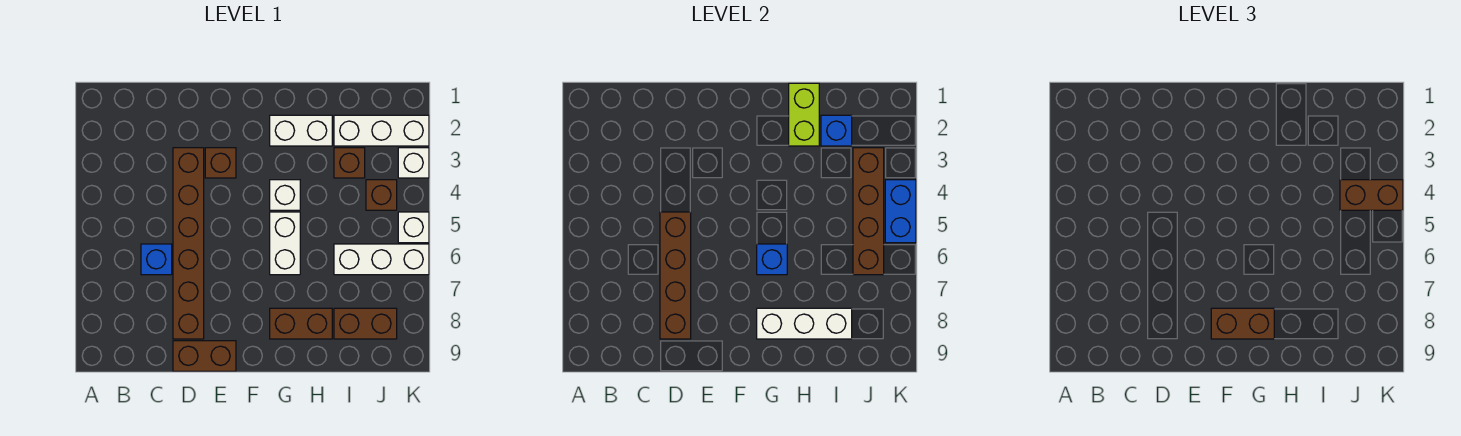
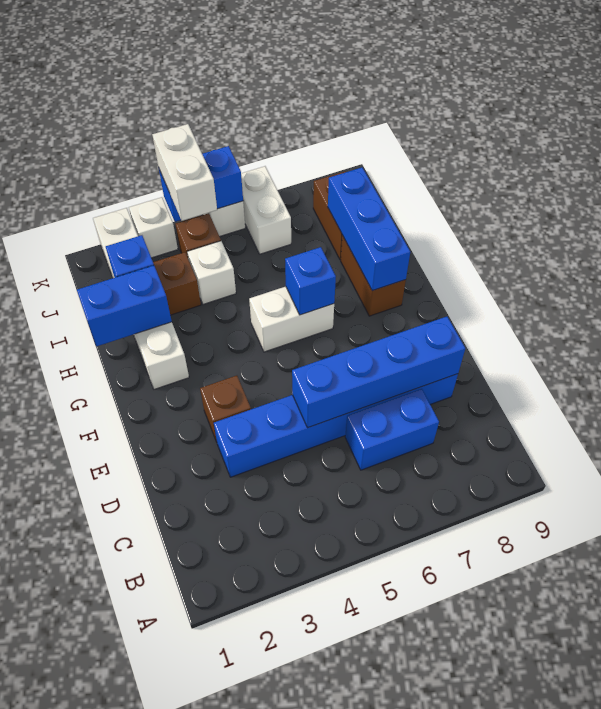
blue brick C6 level 1 -> blue brick C6:C7 level 1
brown brick D3:D8 level 1 -> blue brick D3:D8 level 1
brown brick D5:D8 level 2 -> blue brick D5:D8 level 2
brown brick D9:E9 level 1 -> none
brown brick F8:G8 level 3 -> none
white brick G4 level 1 -> white brick I4 level 1
white brick G8:I8 level 2 -> blue brick G8:I8 level 2
lime brick H1:H2 level 2 -> blue brick H1:H2 level 2
white brick I6:K6 level 1 -> white brick J6:K6 level 1
brown brick J3:J6 level 2 -> none
brown brick J4:K4 level 3 -> white brick J4:K4 level 3

